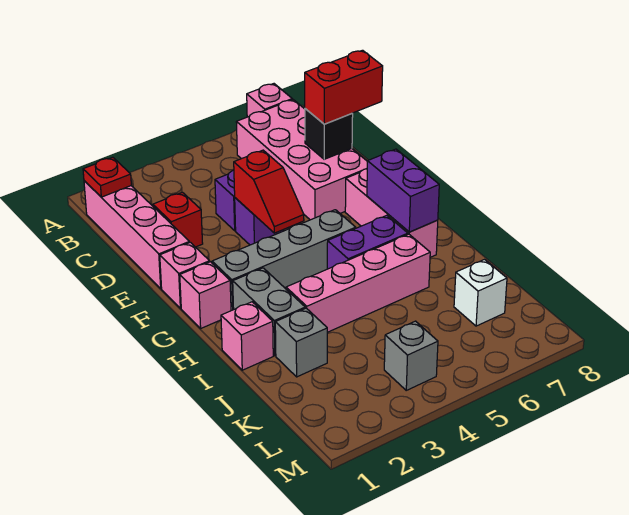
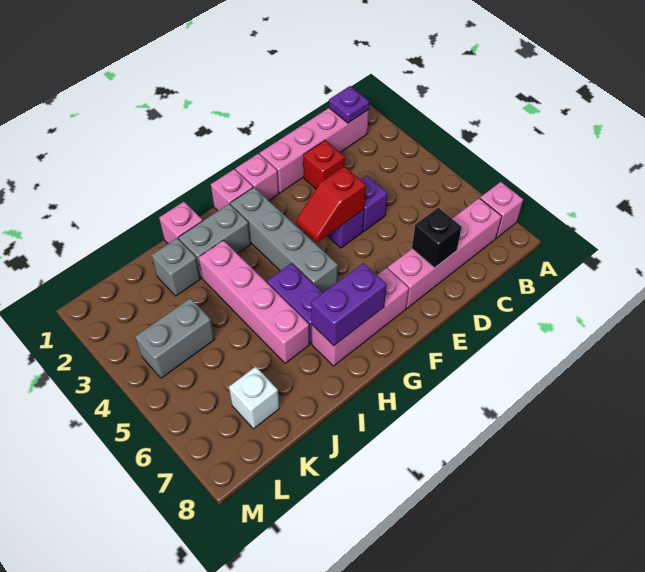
red plate B1 level 2 -> purple plate B1 level 2
pink brick B6:E7 level 1 -> pink brick B7:E7 level 1
red brick D7:D8 level 3 -> none
grey brick L4 level 1 -> grey brick K4:L4 level 1

